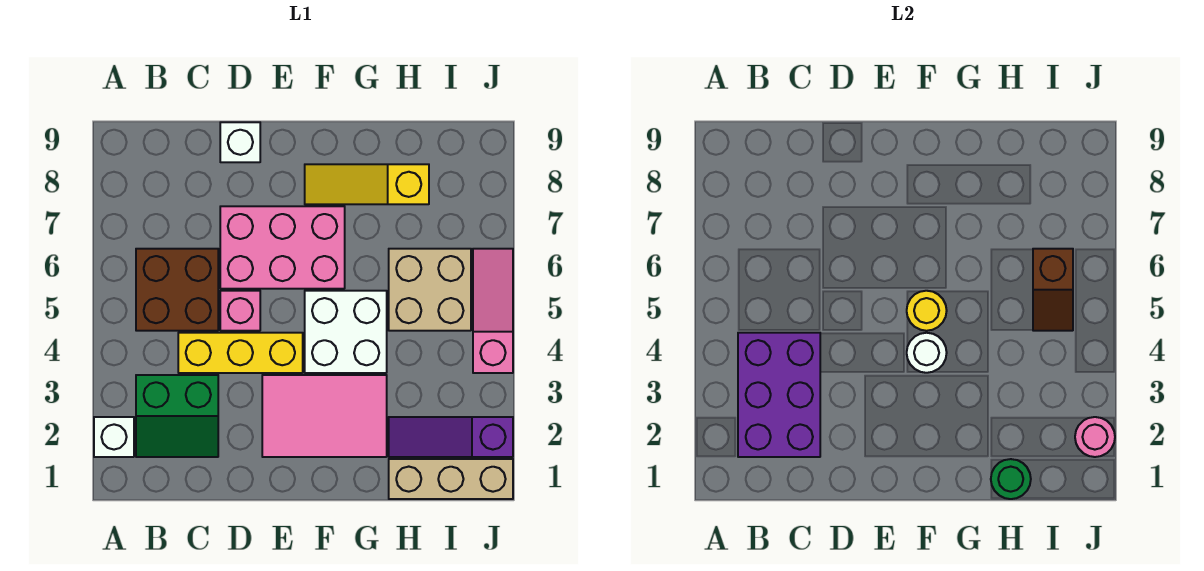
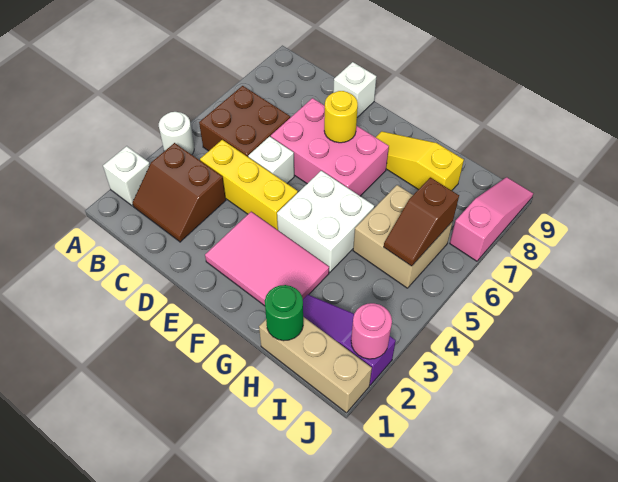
green slope B2:C3 level 1 top 3 -> brown slope B2:C3 level 1 top 3
purple brick B2:C4 level 2 -> none
pink brick D5 level 1 -> white brick D5 level 1
white round brick F4 level 2 -> white round brick A4 level 1
yellow round brick F5 level 2 -> yellow round brick E7 level 2
pink slope J4:J6 level 1 top 4 -> pink slope J7:J9 level 1 top 7

